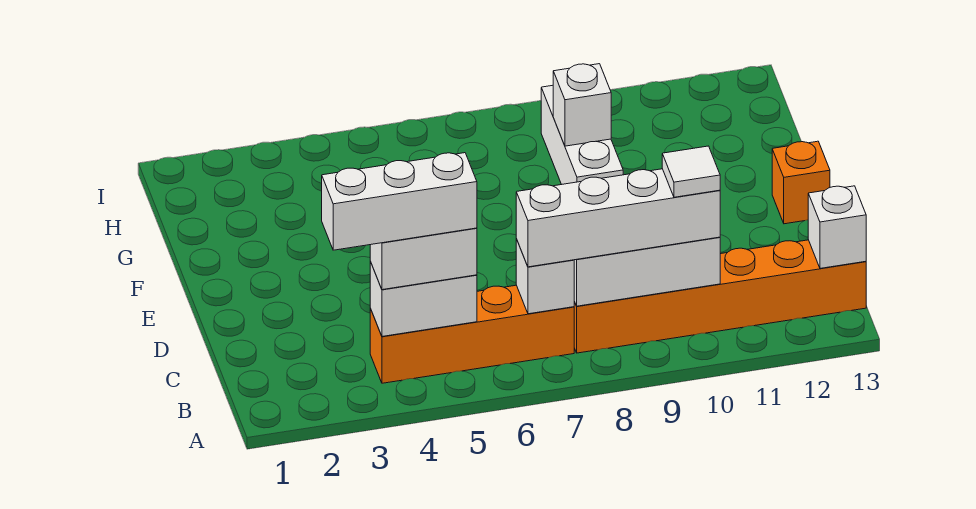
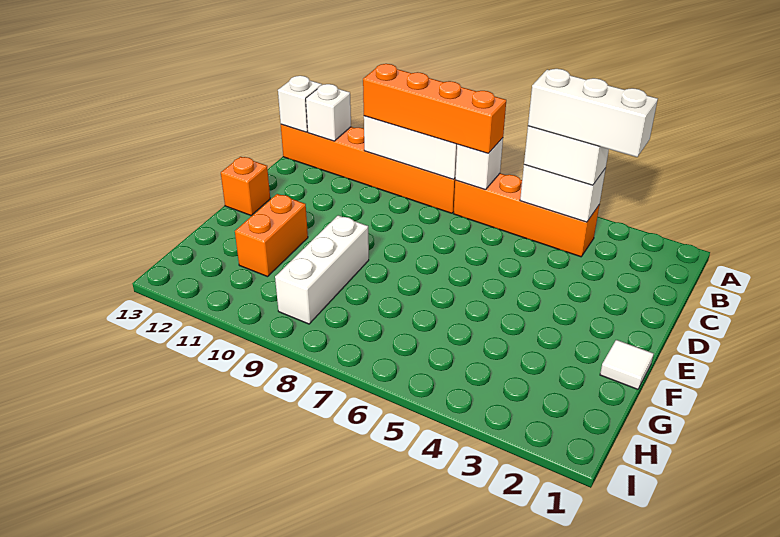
white brick B7:B10 level 3 -> orange brick B7:B10 level 3
white tile B10 level 4 -> white tile F1 level 1
none -> orange brick F11:G11 level 1
white brick G9 level 2 -> white brick B12 level 2

